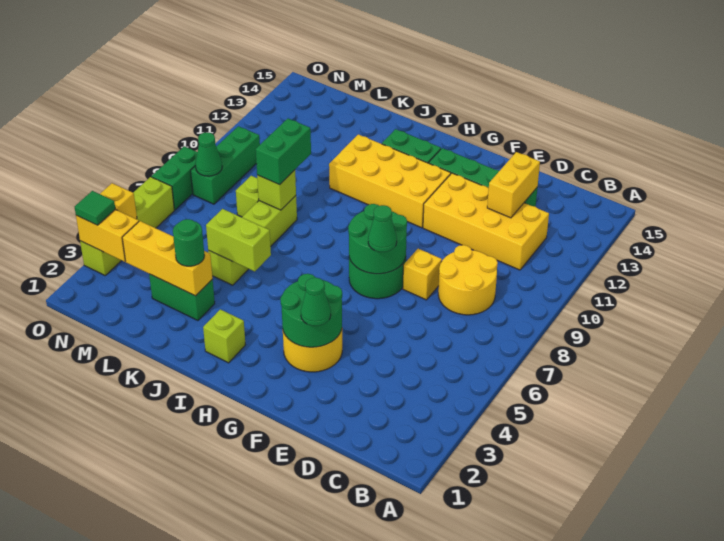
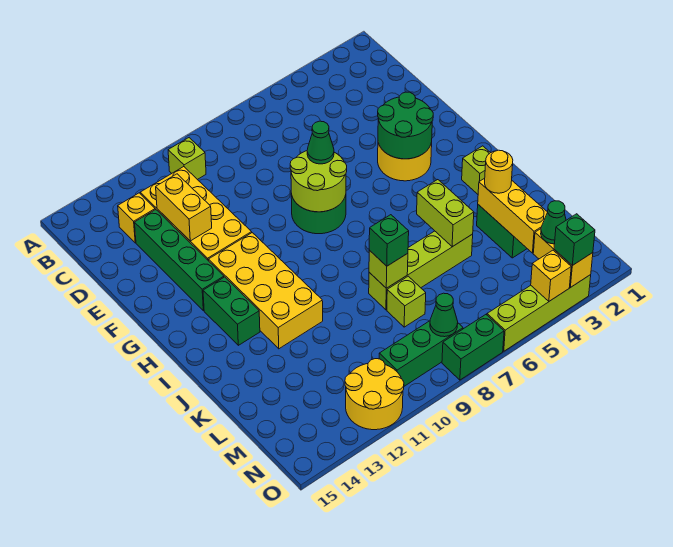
none -> lime brick B10 level 1
yellow round brick C8:D9 level 1 -> yellow round brick N11:O12 level 1
yellow brick D12:D13 level 2 -> yellow brick D12:E12 level 2
yellow brick E8 level 1 -> yellow brick C13 level 1
green cone F3 level 3 -> green cone N3 level 3
green round brick F7:G8 level 2 -> lime round brick F7:G8 level 2
green round brick K3 level 3 -> yellow round brick K3 level 3
green brick K8:K9 level 3 -> green brick K8 level 3
green tile O3 level 3 -> green brick O3 level 3

